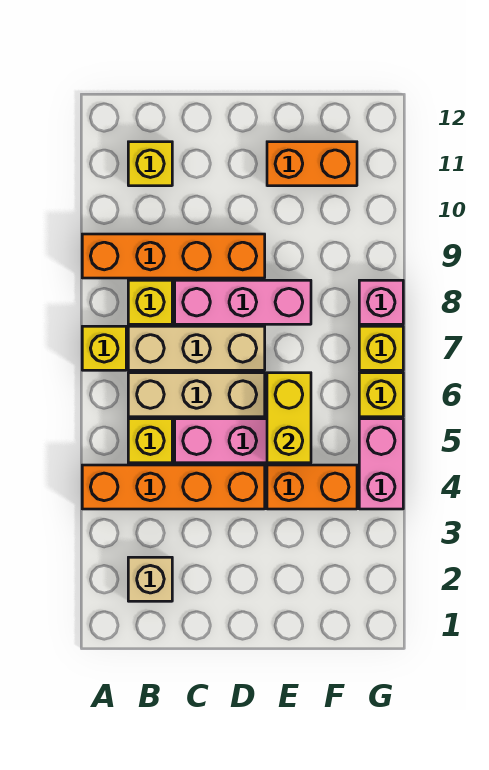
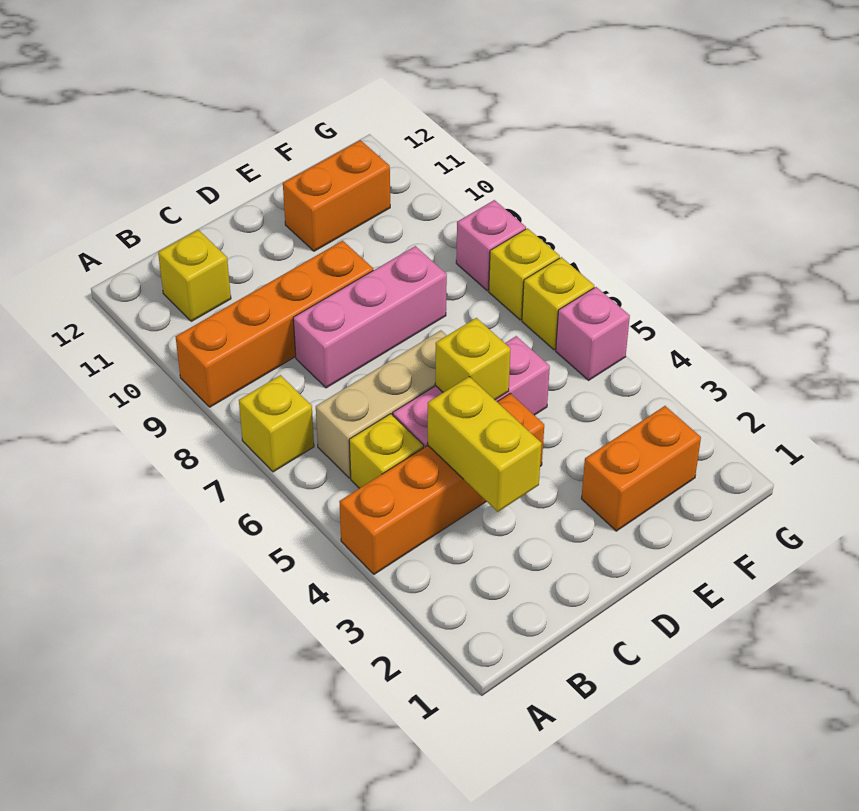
tan brick B2 level 1 -> none
tan brick B7:D7 level 1 -> none
yellow brick B8 level 1 -> yellow brick D5 level 2
orange brick E4:F4 level 1 -> orange brick E2:F2 level 1
yellow brick E5:E6 level 2 -> yellow brick C3:C4 level 2
pink brick G4:G5 level 1 -> pink brick G5 level 1

